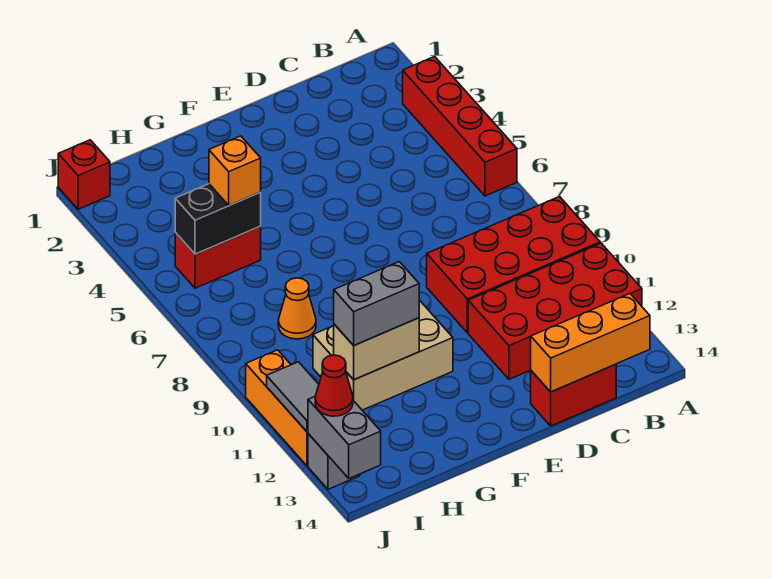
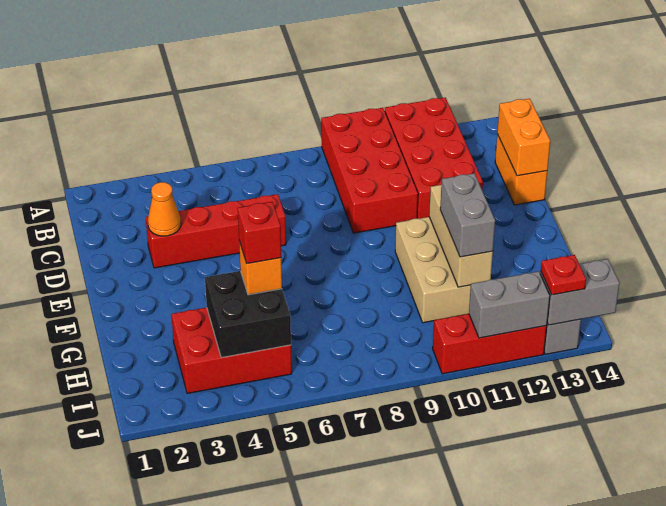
red brick A3:A6 level 1 -> red brick D3:D6 level 1
orange brick B14:D14 level 2 -> orange brick C14:D14 level 2
red brick C14:D14 level 1 -> orange brick C14:D14 level 1
tan brick G11:H11 level 2 -> tan brick F11:H11 level 2
red brick H5:I5 level 1 -> red brick H3:I5 level 1
black brick H5:I5 level 2 -> black brick H4:I5 level 2
orange cone H8 level 1 -> orange cone D3 level 2
red brick J1 level 1 -> red brick H5 level 4
orange brick J10:J12 level 1 -> red brick J10:J12 level 1
grey tile J11:J12 level 2 -> grey brick J11:J12 level 2
red cone J13 level 3 -> red plate J13 level 3

